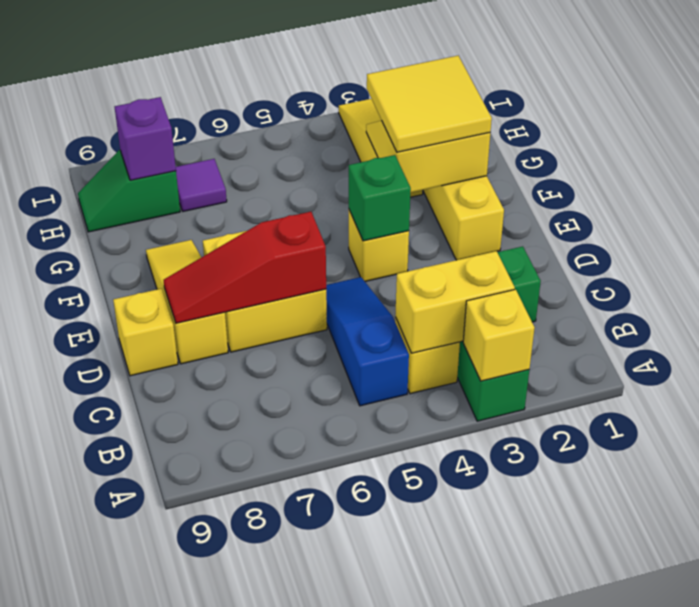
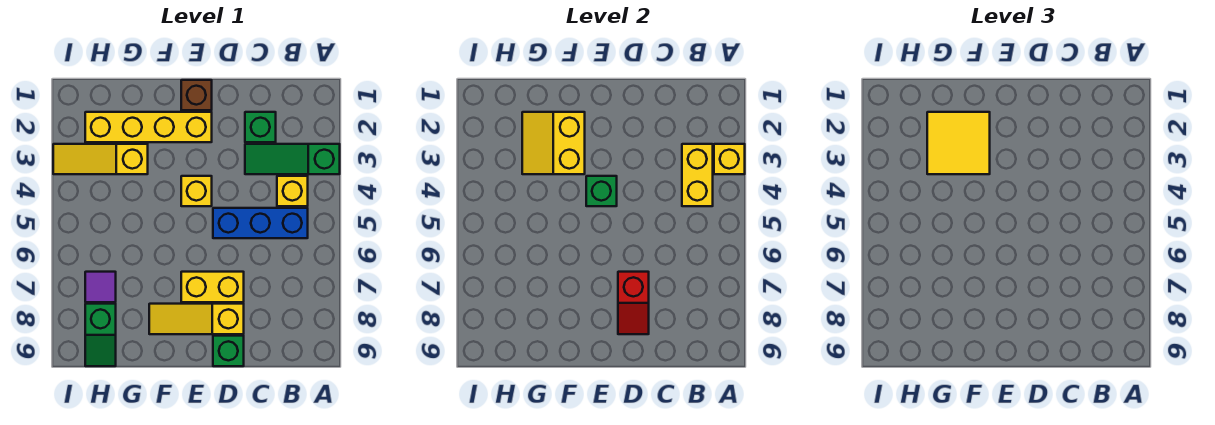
blue slope B5:D5 level 1 top B -> blue brick B5:D5 level 1
yellow brick D6:E7 level 1 -> yellow brick D7:E7 level 1
red slope D6:D8 level 2 top 6 -> red slope D7:D8 level 2 top 7
yellow brick D9 level 1 -> green brick D9 level 1
none -> brown brick E1 level 1
purple brick H8 level 2 -> none

